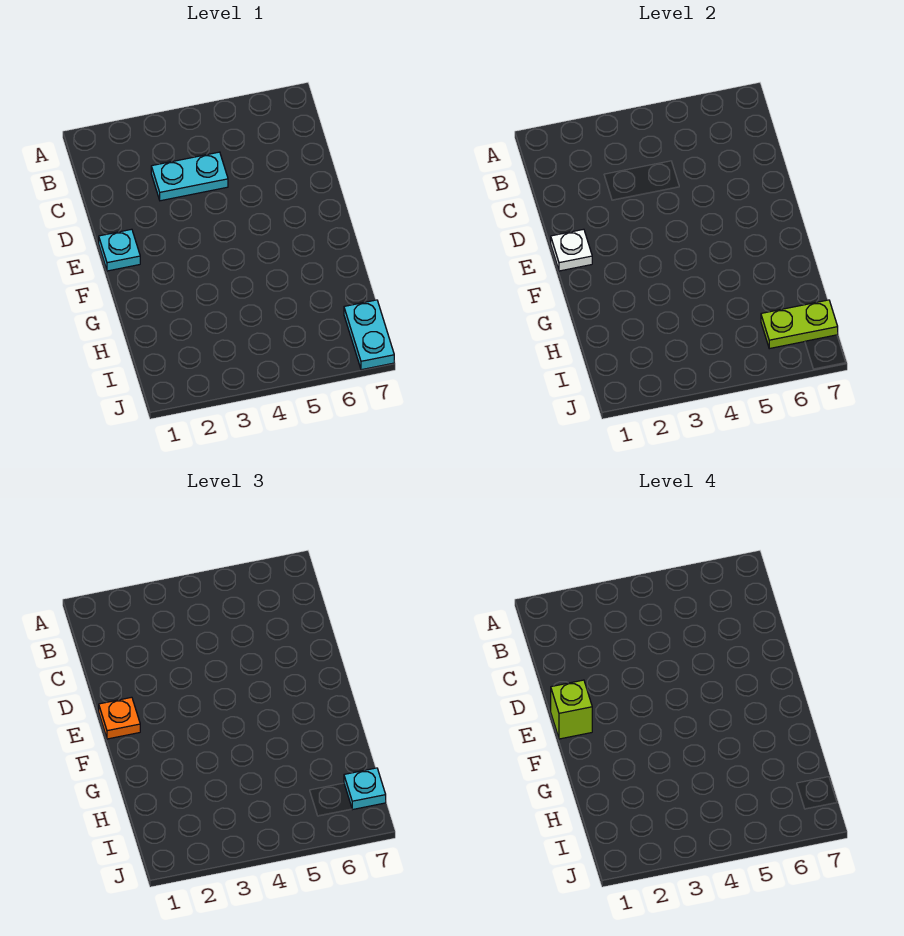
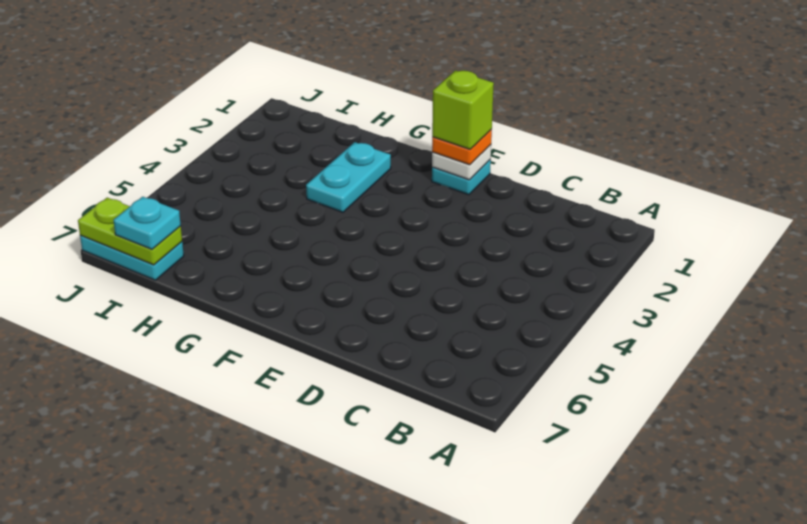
cyan plate C3:C4 level 1 -> cyan plate G2:G3 level 1
lime plate I6:I7 level 2 -> lime plate I7:J7 level 2

